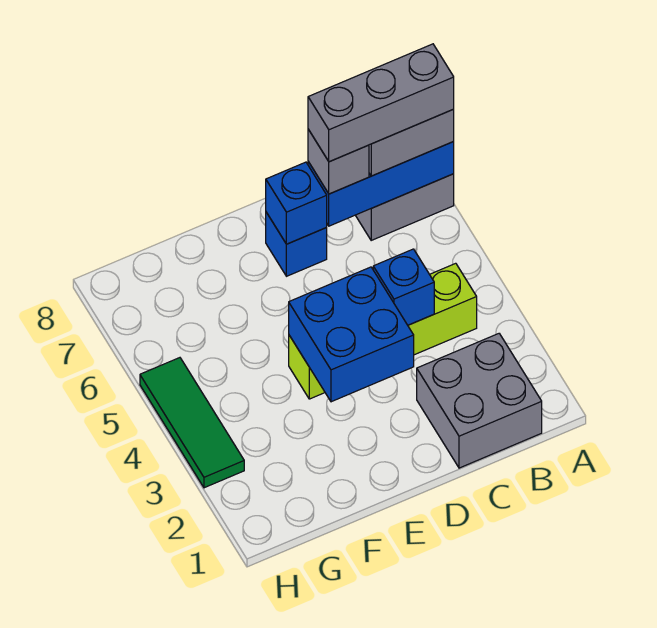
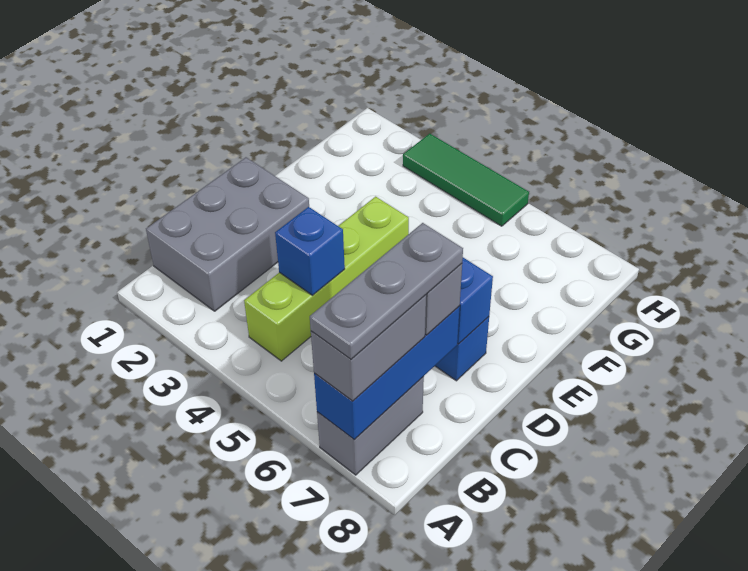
grey brick A7:C7 level 4 -> grey plate A7:C7 level 4
grey brick B1:C2 level 1 -> grey brick B1:D2 level 1
blue brick D3:E4 level 2 -> none

